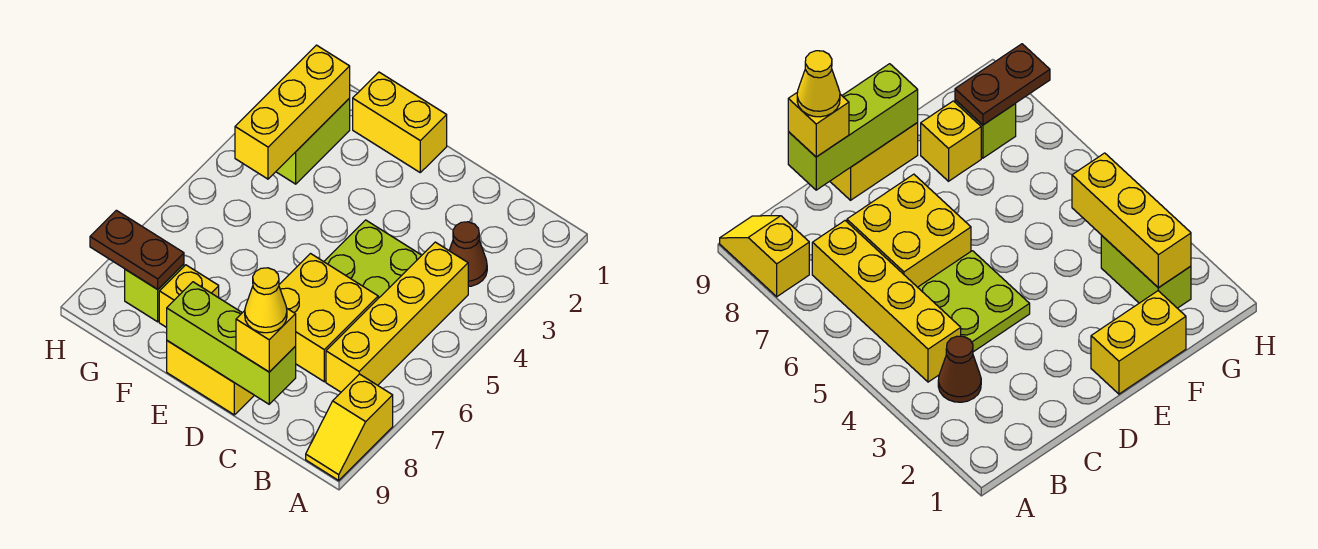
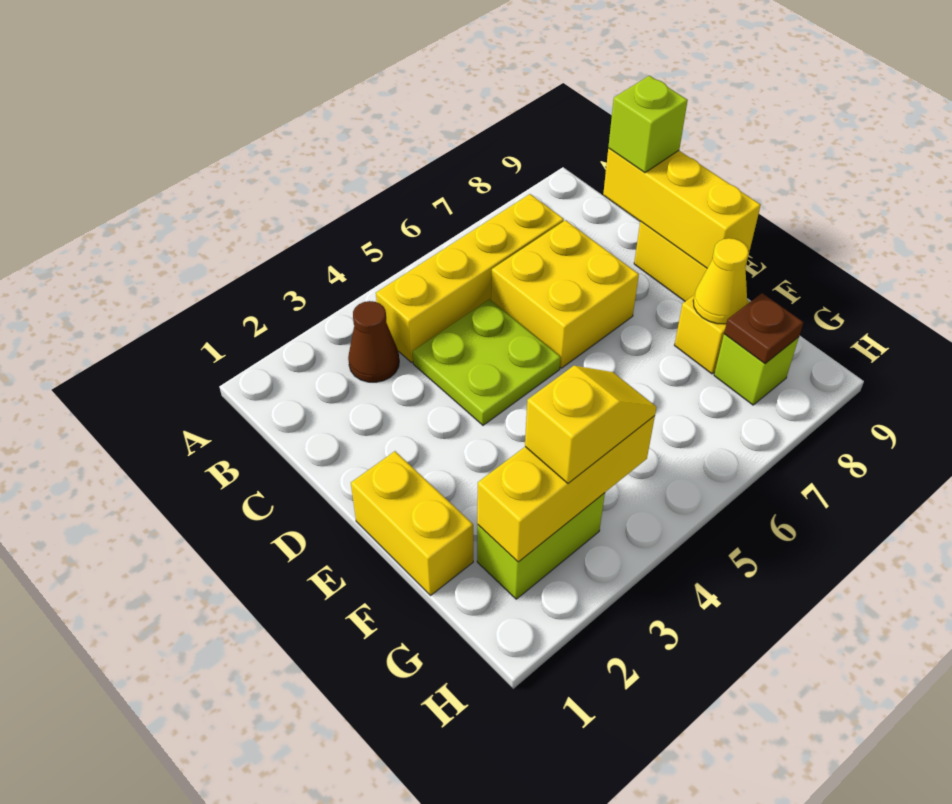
yellow slope A8:A9 level 1 top 8 -> yellow slope G3:G4 level 3 top 3
lime brick C9:E9 level 2 -> yellow brick C9:E9 level 2
yellow brick C9 level 3 -> lime brick C9 level 3
yellow cone C9 level 4 -> yellow cone F8 level 2
brown plate G8:H8 level 2 -> brown plate G8 level 2

